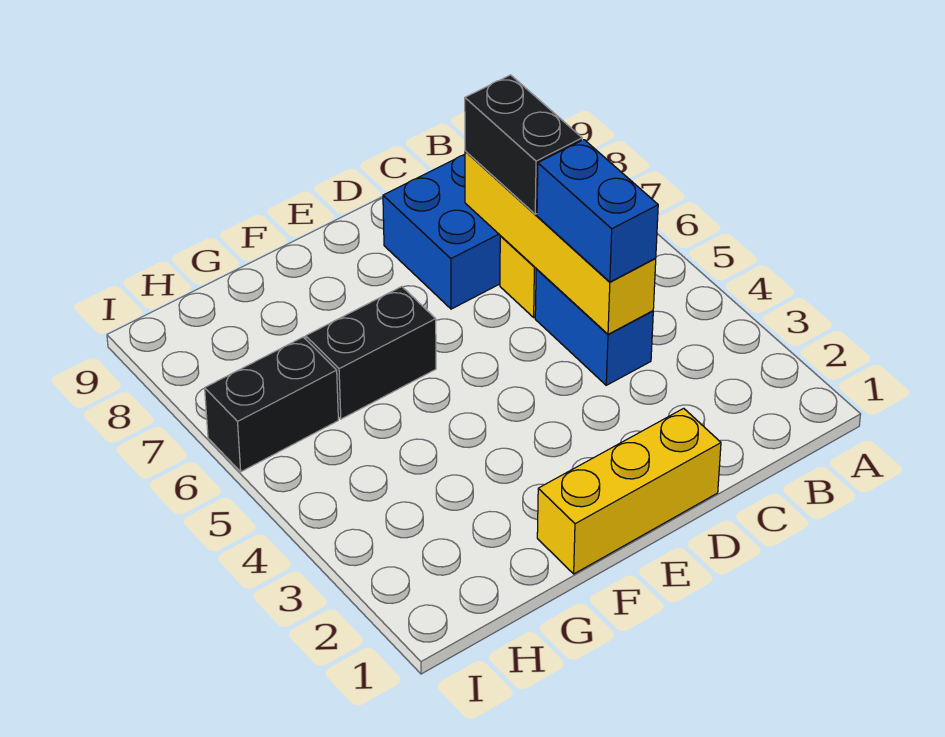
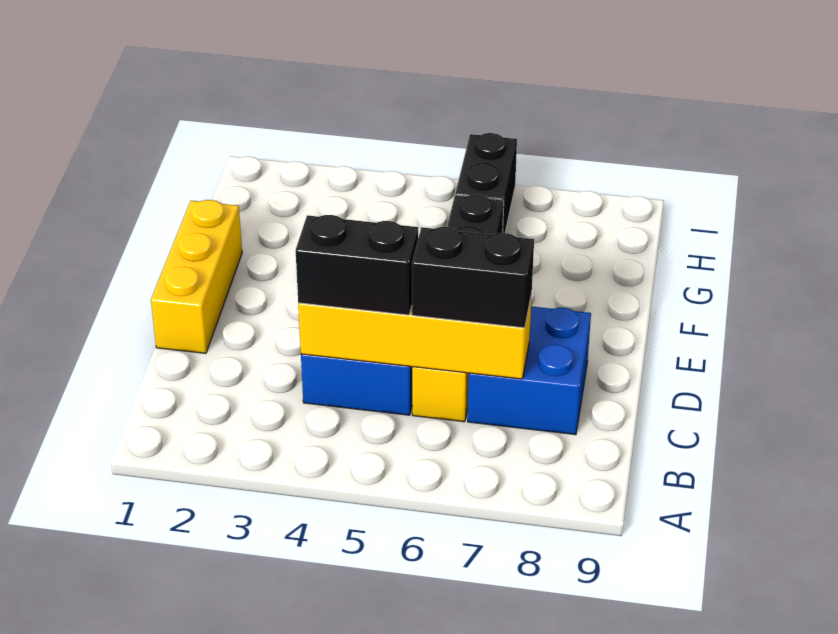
blue brick C4:C5 level 3 -> black brick C4:C5 level 3

